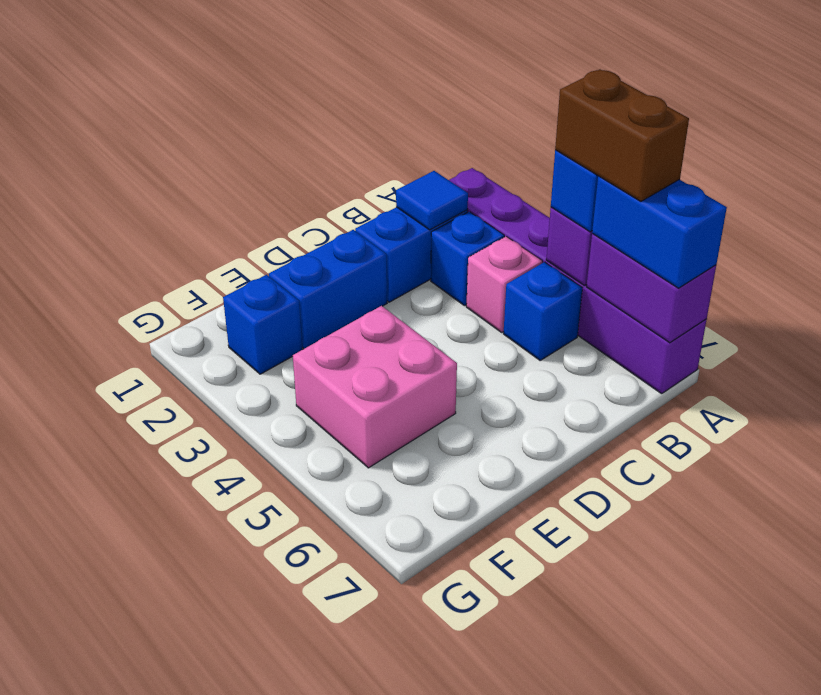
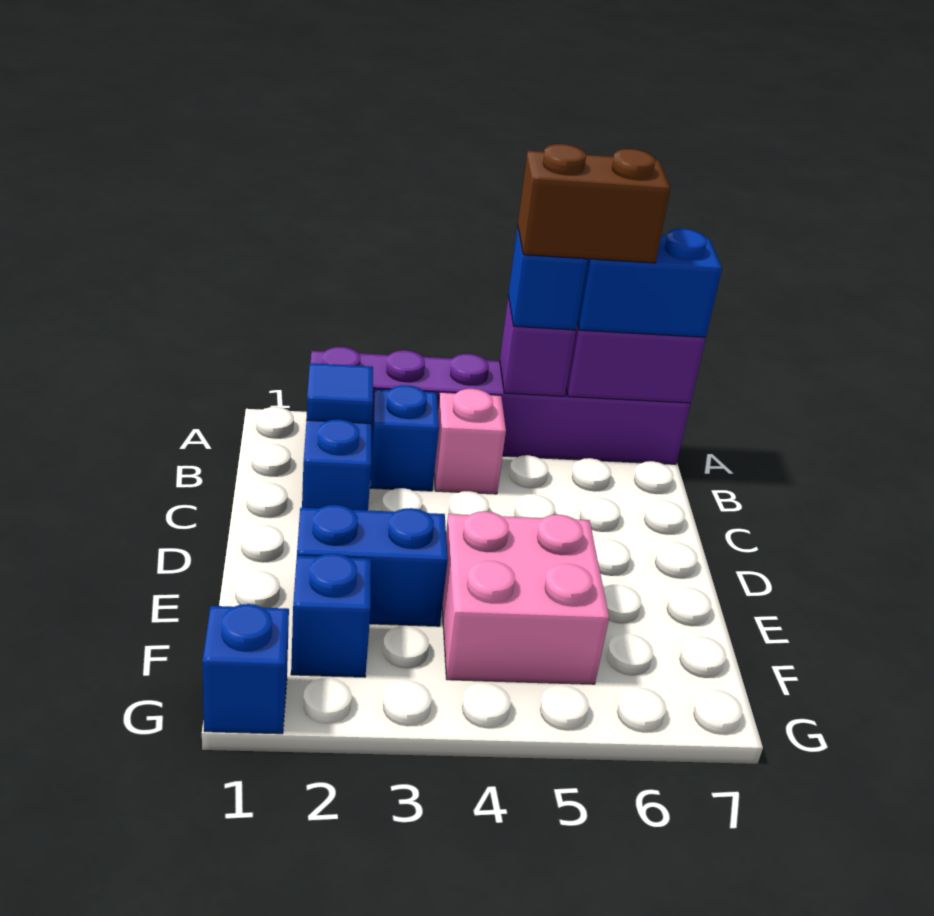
blue brick B5 level 1 -> blue brick G1 level 1
blue brick D2:E2 level 1 -> blue brick E2:E3 level 1

